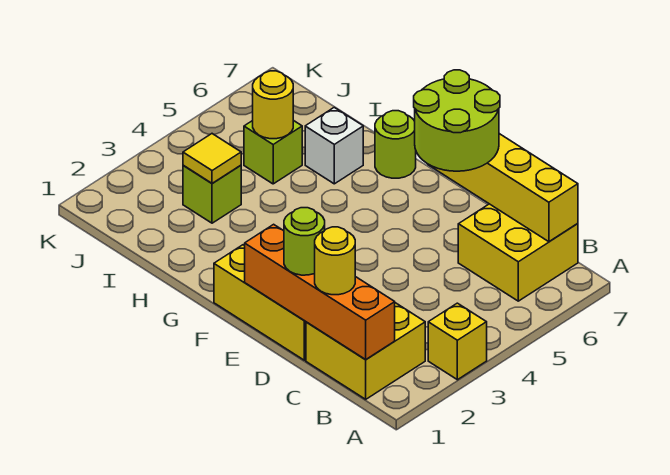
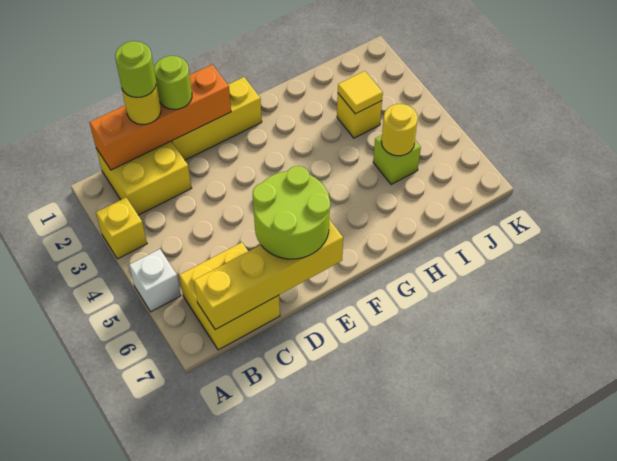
lime round brick G7 level 1 -> lime round brick C1 level 4
white brick H6 level 1 -> white brick A5 level 1
lime brick I3 level 1 -> yellow brick I3 level 1

